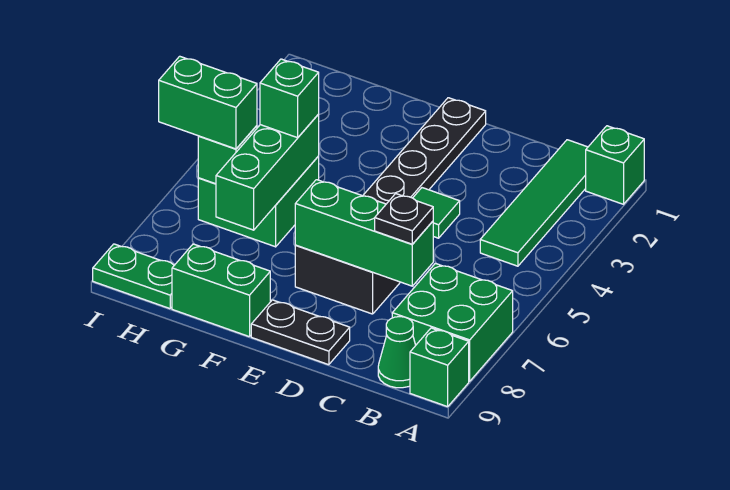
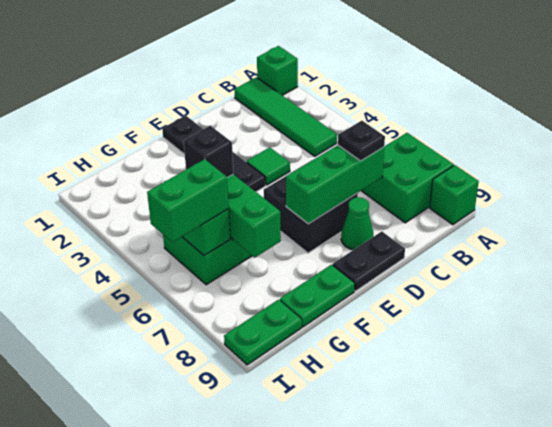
green cone B9 level 1 -> green cone D8 level 1
green brick F9:G9 level 1 -> green plate F9:G9 level 1
green brick G5 level 3 -> black brick G5 level 3

